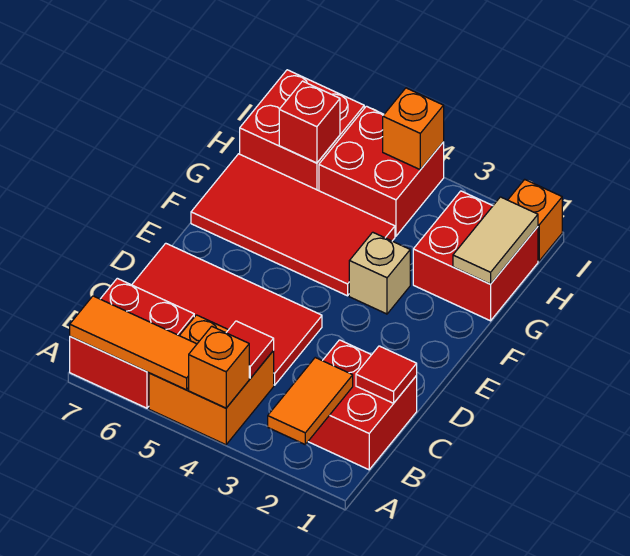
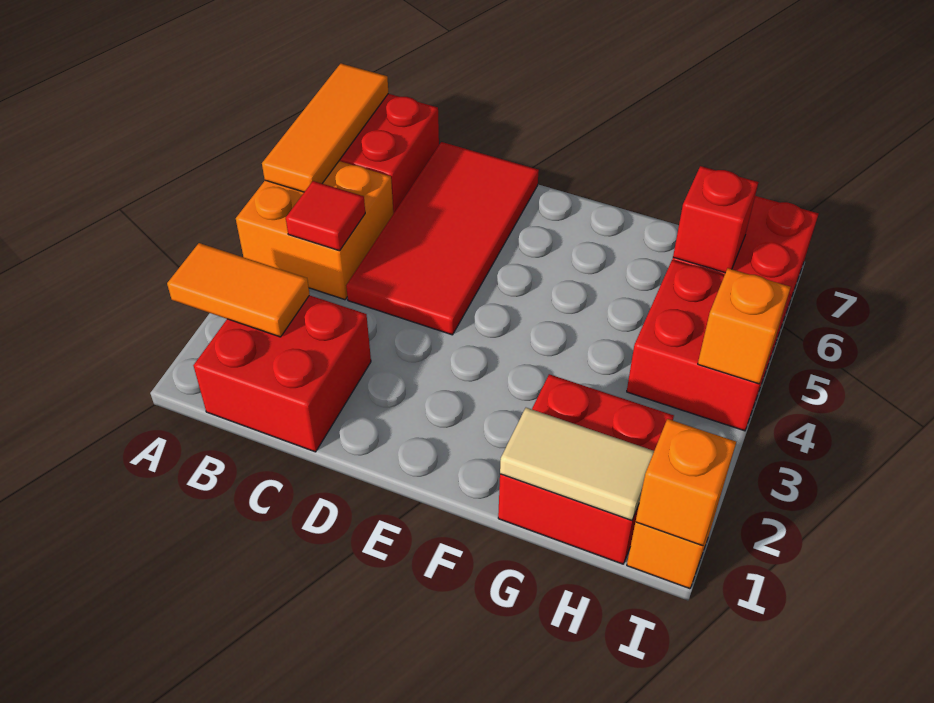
orange brick A4 level 2 -> orange brick I1 level 2
red tile C1 level 2 -> none
tan brick F3 level 1 -> none
red tile F4:G7 level 1 -> none

